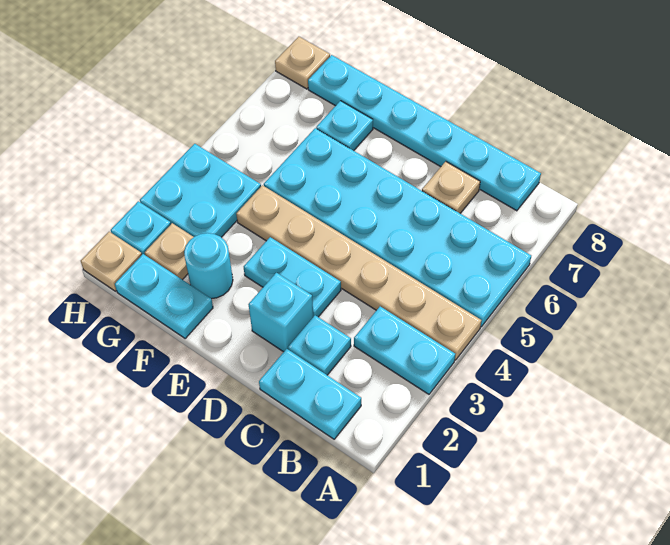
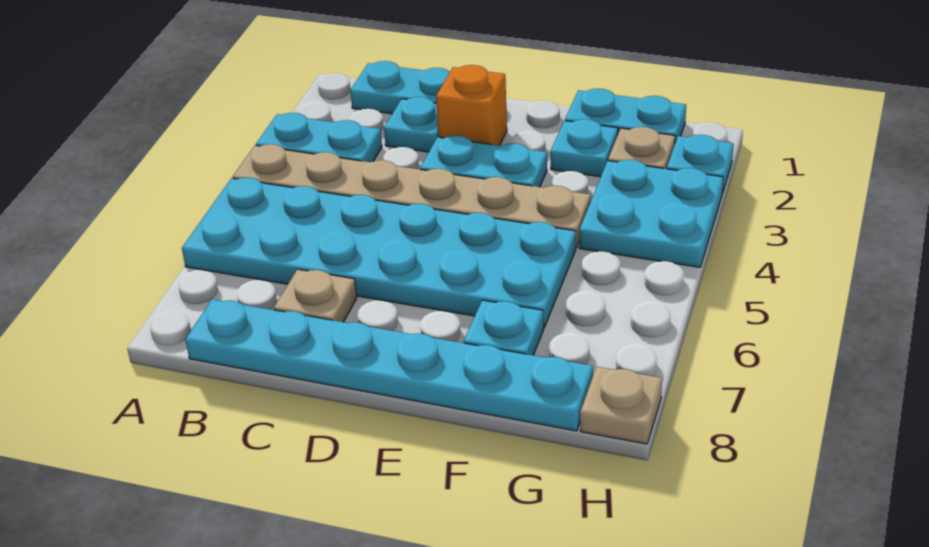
cyan brick D2 level 1 -> orange brick D2 level 1
cyan round brick F2 level 1 -> cyan plate F2 level 1
tan plate H1 level 1 -> none

